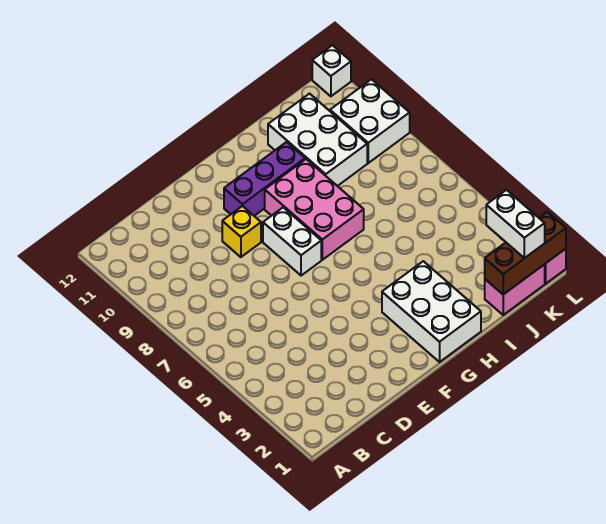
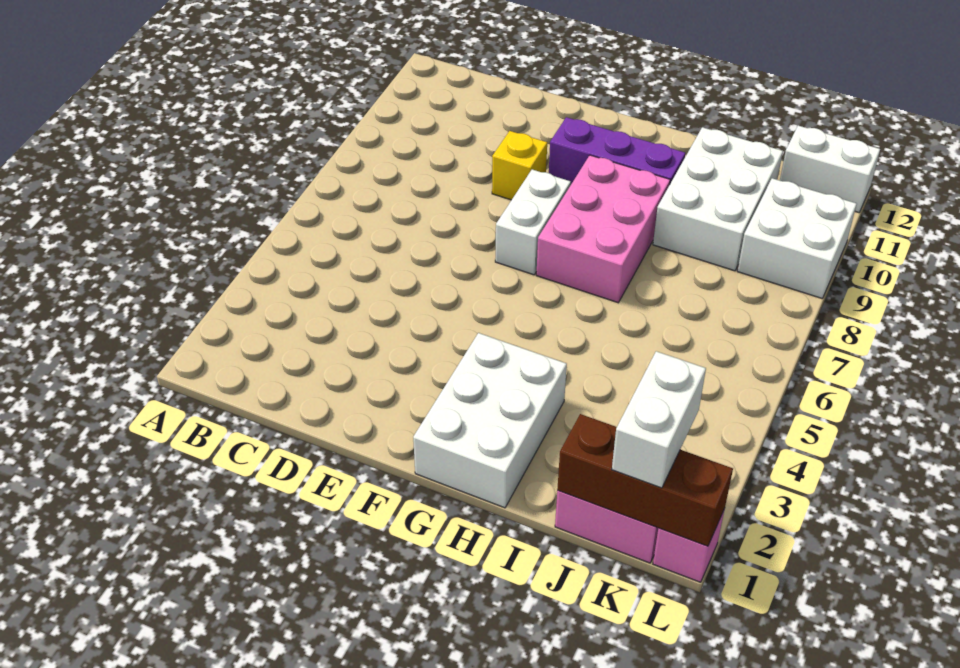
white brick L12 level 1 -> white brick K12:L12 level 1

